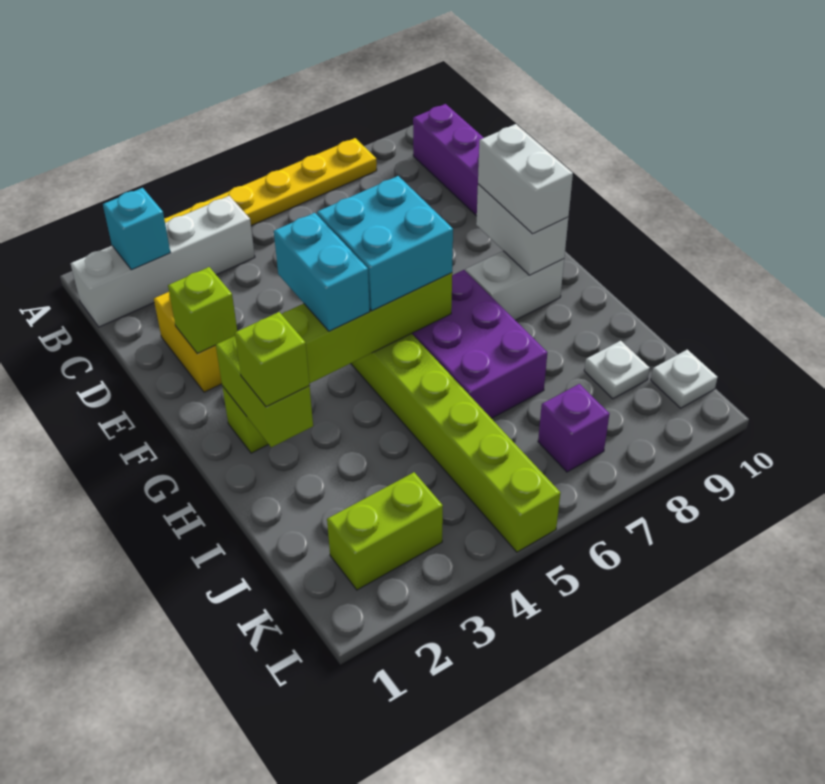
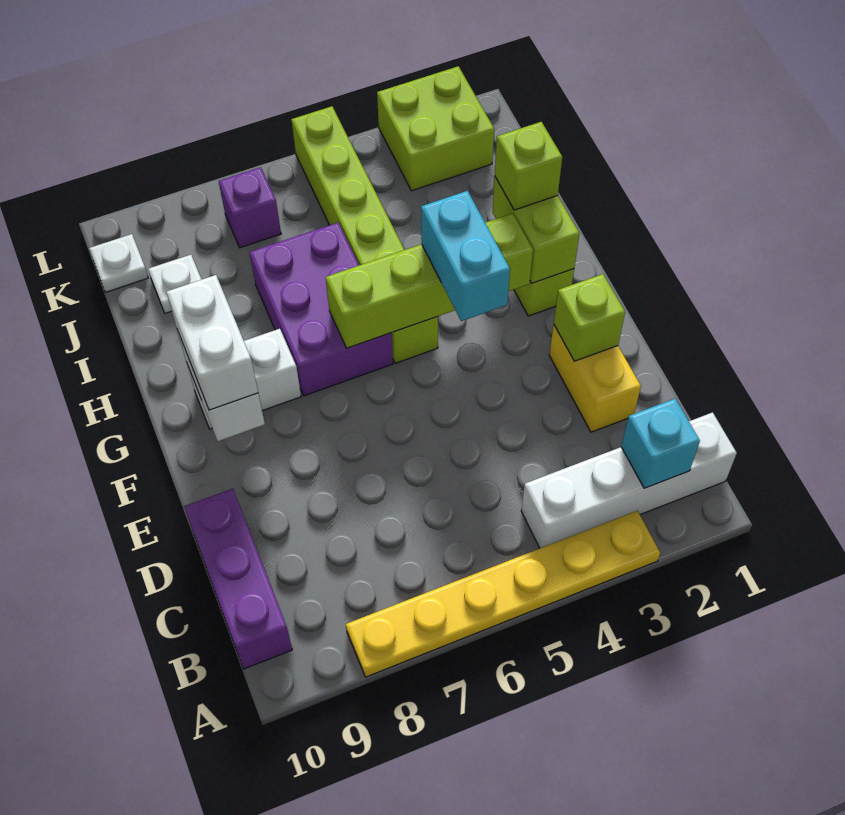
cyan brick F5:G6 level 3 -> none
lime brick K2:K3 level 1 -> lime brick K2:L3 level 1

